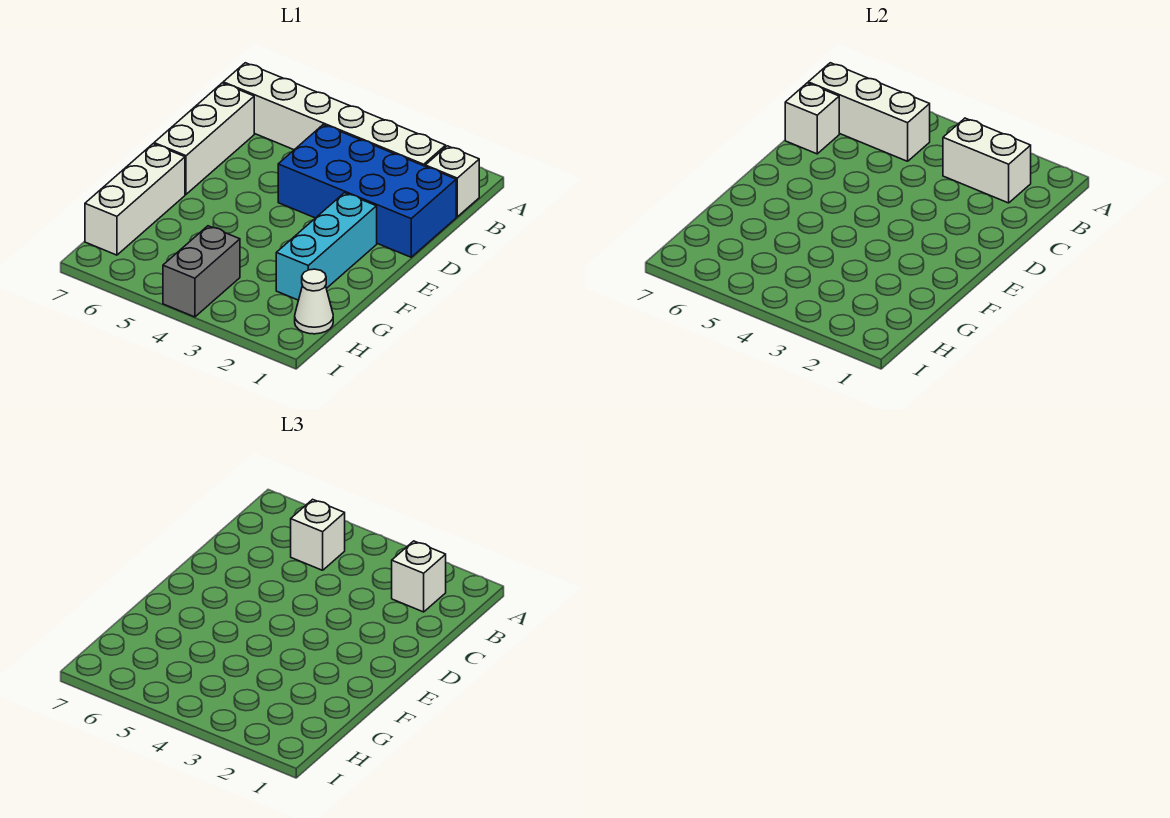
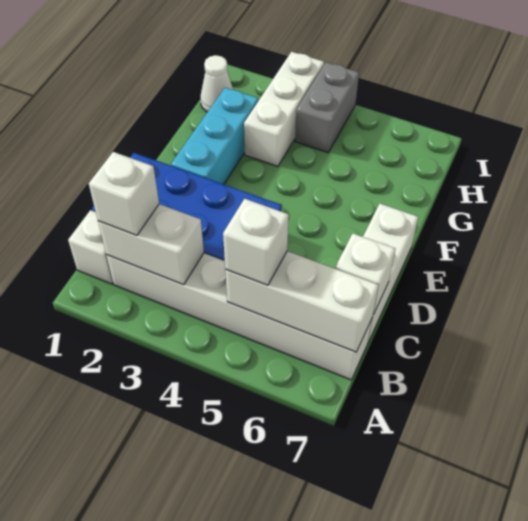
white brick F7:H7 level 1 -> white brick G3:I3 level 1

